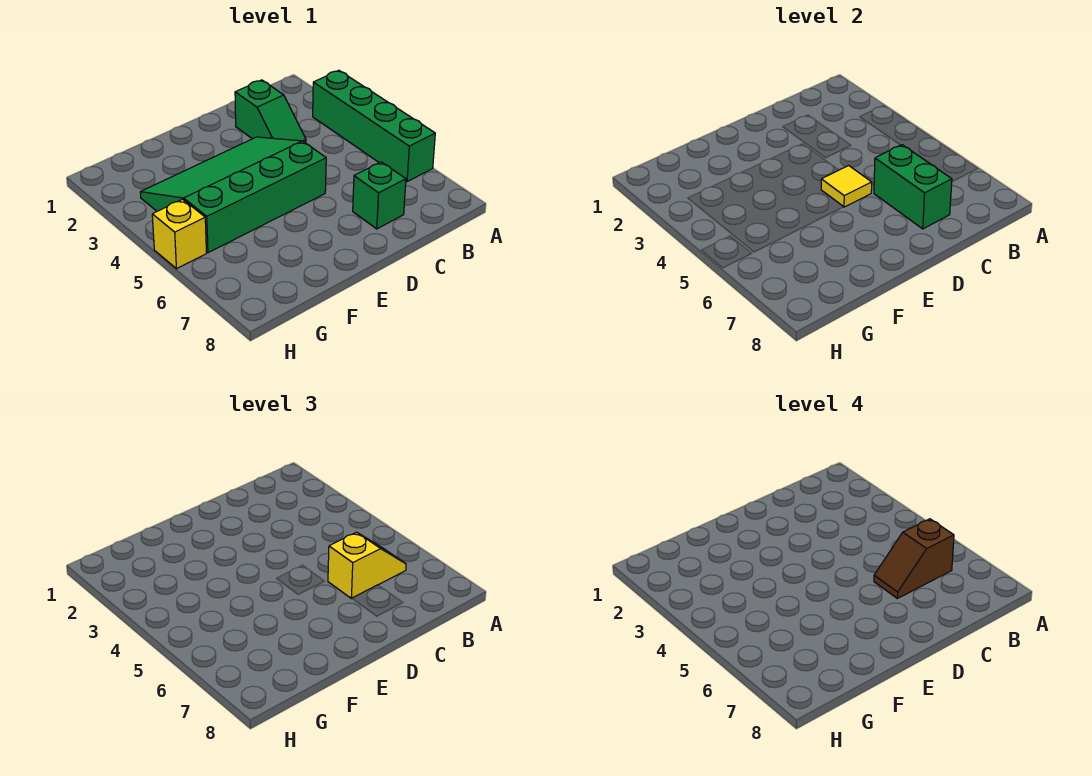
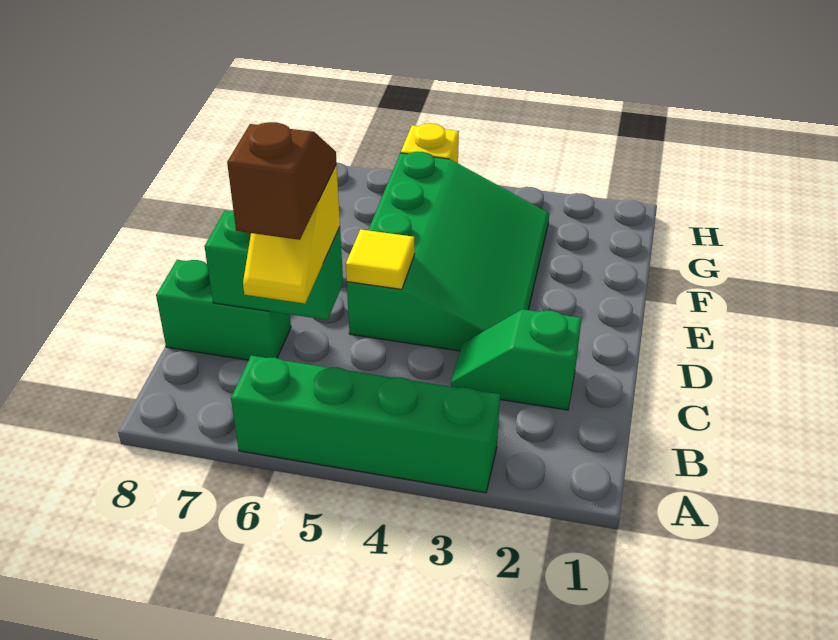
green brick C7 level 1 -> green brick C7:C8 level 1

